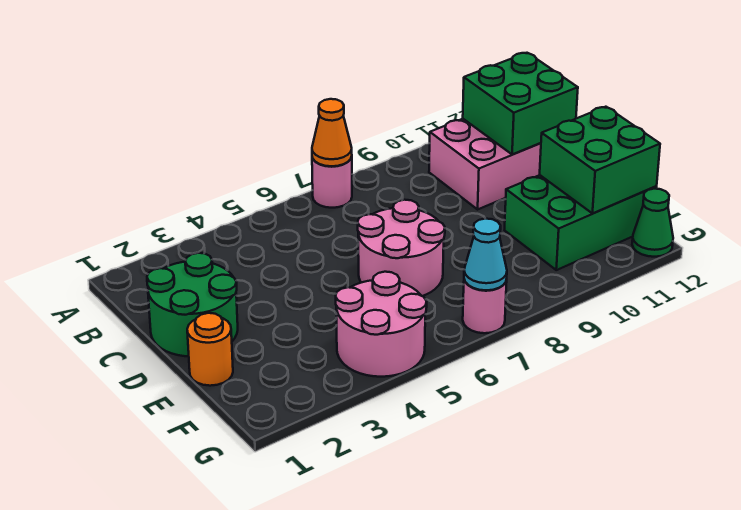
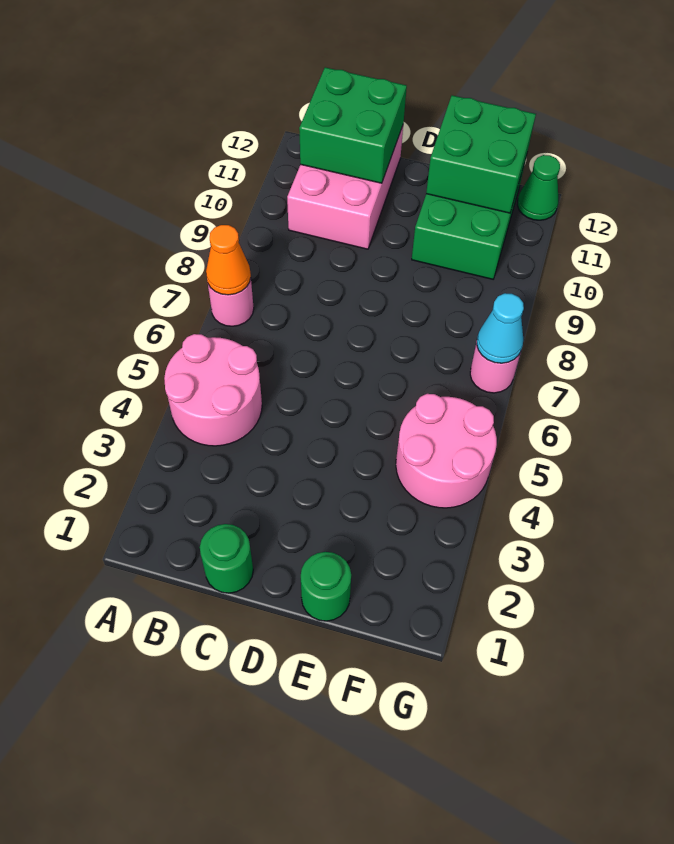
green round brick C1:D2 level 1 -> green round brick C1 level 1
pink round brick D6:E7 level 1 -> pink round brick A4:B5 level 1
orange round brick E1 level 1 -> green round brick E1 level 1

